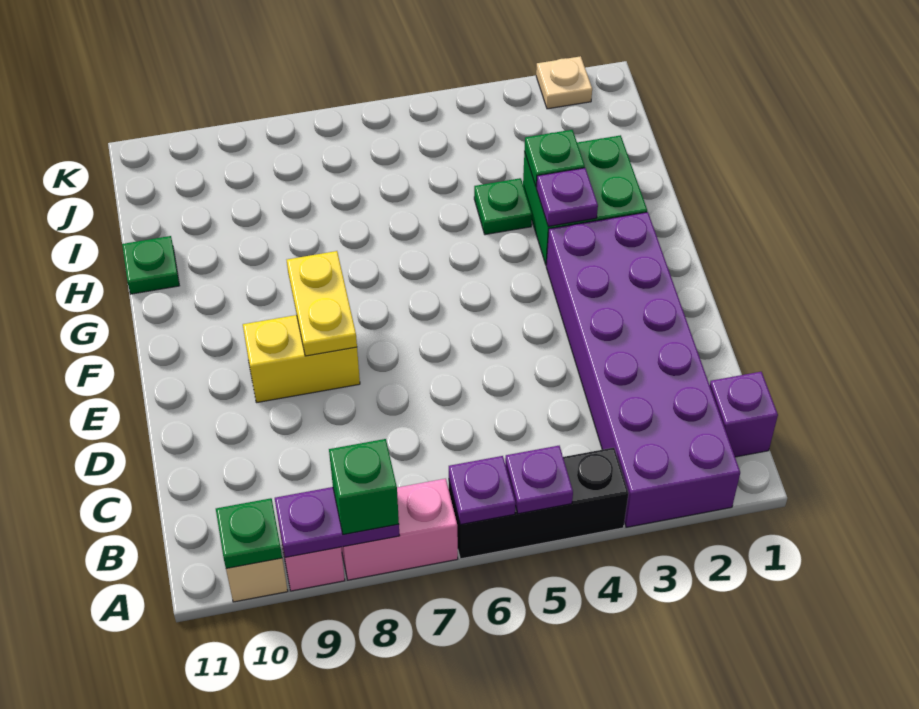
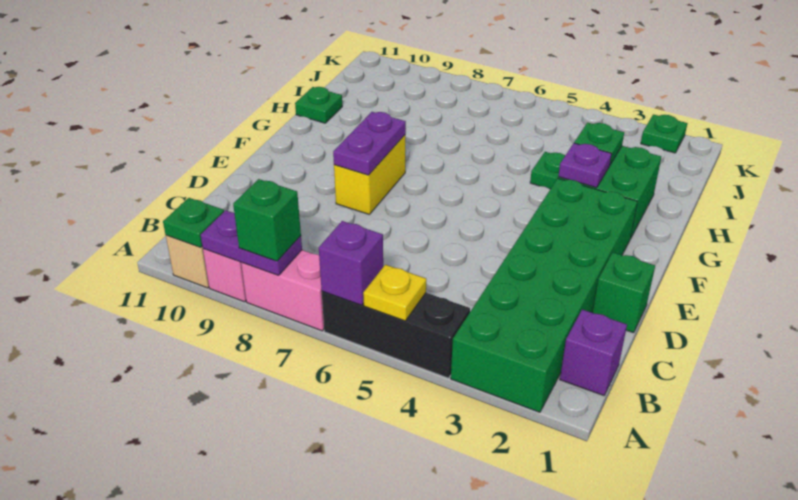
purple brick A2:F3 level 1 -> green brick A2:F3 level 1
purple plate A5 level 2 -> yellow plate A5 level 2
purple plate A6 level 2 -> purple brick A6 level 2
none -> green brick D1 level 1
yellow brick E8:E9 level 1 -> yellow brick E8:F8 level 1
yellow plate E8:F8 level 2 -> purple plate E8:F8 level 2
tan plate K2 level 1 -> green plate K2 level 1

